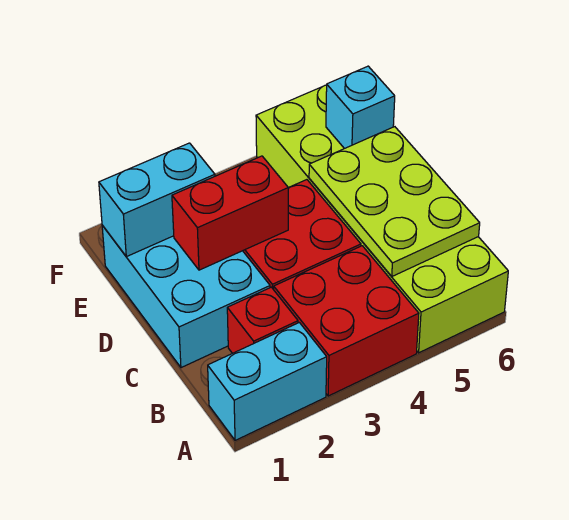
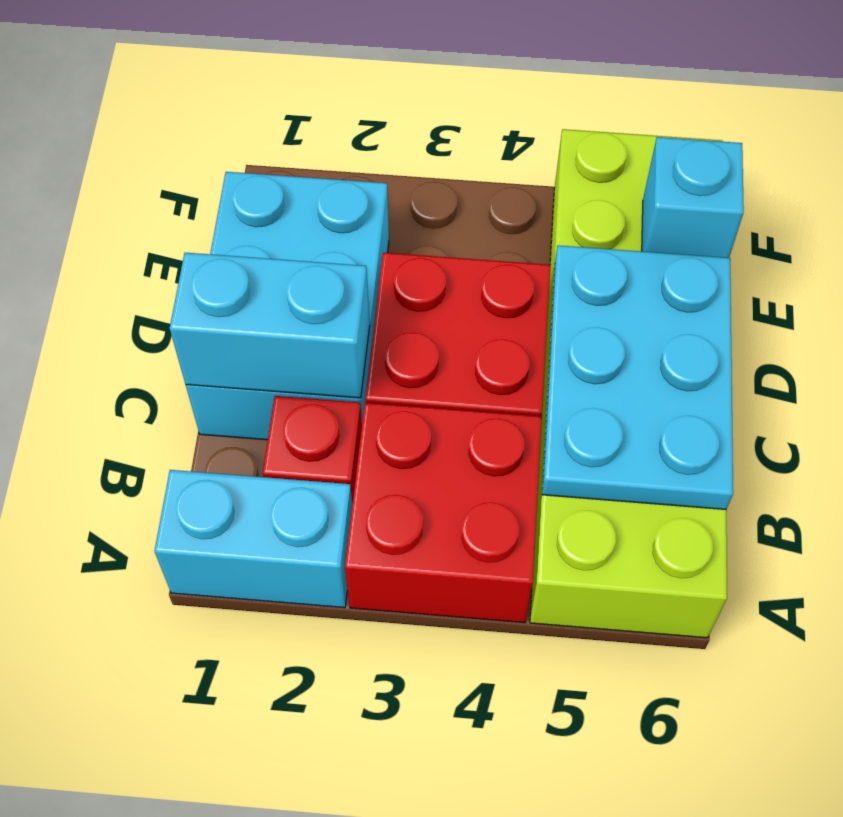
lime plate B5:D6 level 2 -> cyan plate B5:D6 level 2
red brick D2:D3 level 2 -> none
cyan brick E1:E2 level 2 -> cyan brick C1:C2 level 2

